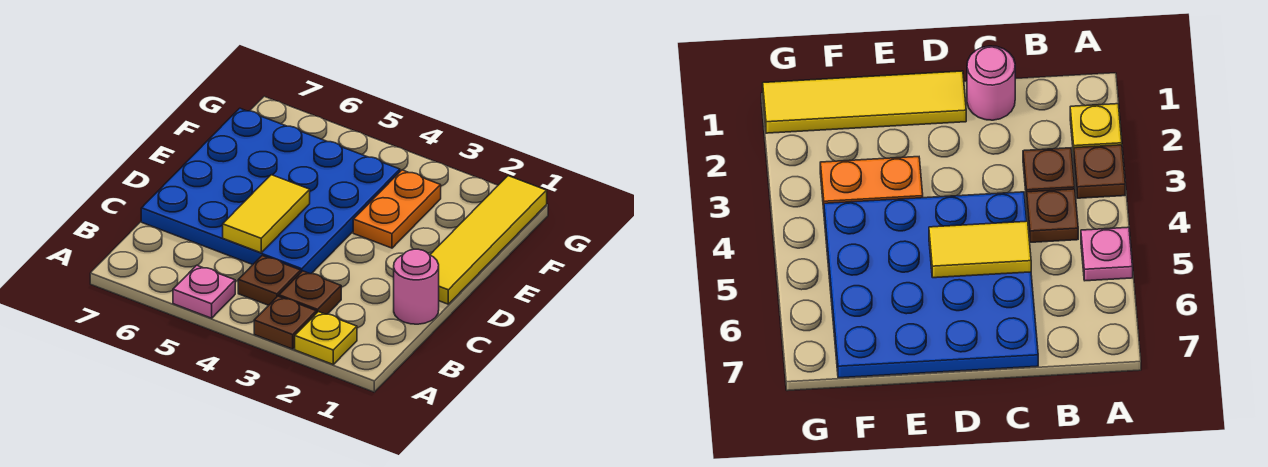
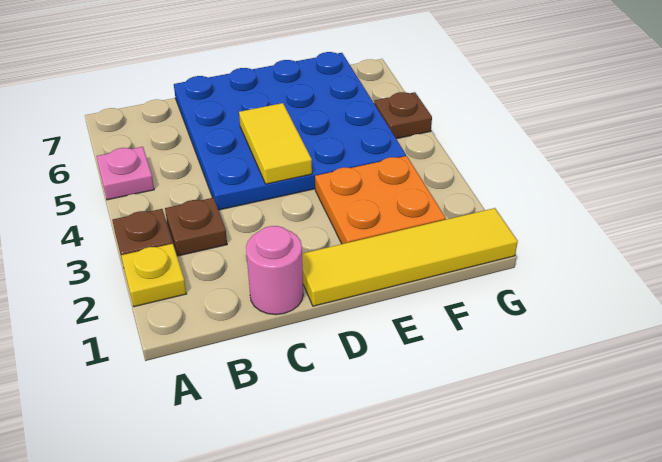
brown plate B4 level 1 -> brown plate G5 level 1
yellow tile C5:D5 level 2 -> yellow tile D4:D5 level 2
orange plate E3:F3 level 1 -> orange plate E2:F3 level 1

